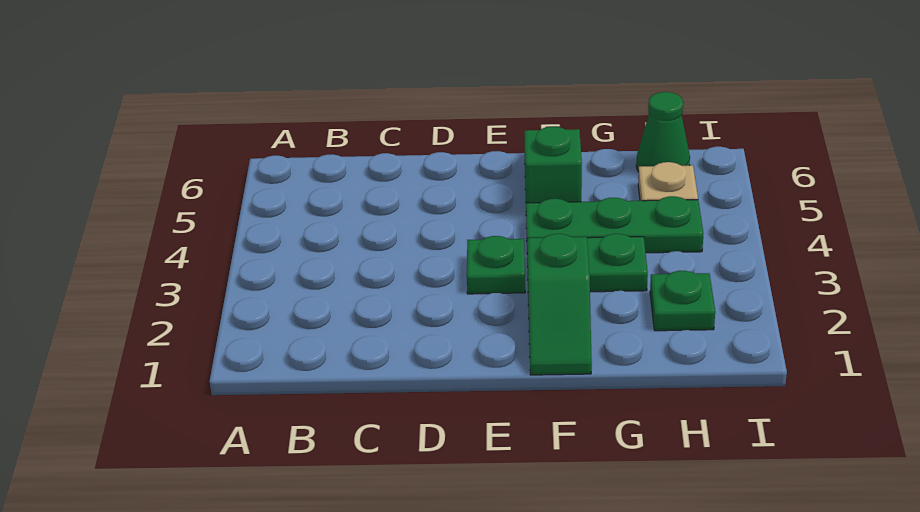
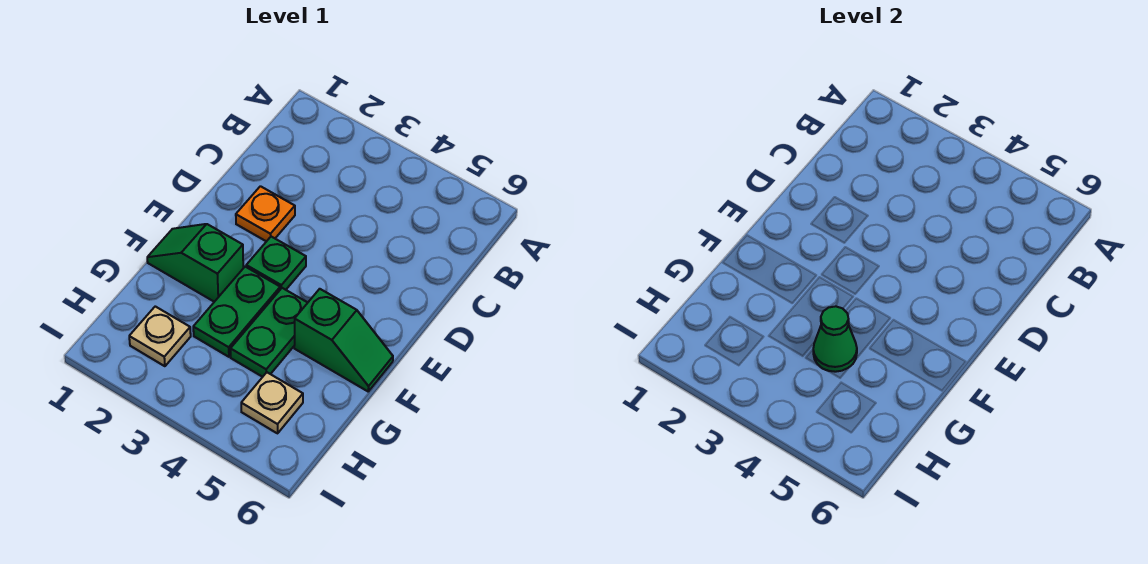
none -> orange plate D2 level 1
green plate F4:H4 level 1 -> green plate F4:G4 level 1
green plate H2 level 1 -> tan plate H2 level 1
green cone H6 level 1 -> green cone G4 level 2

